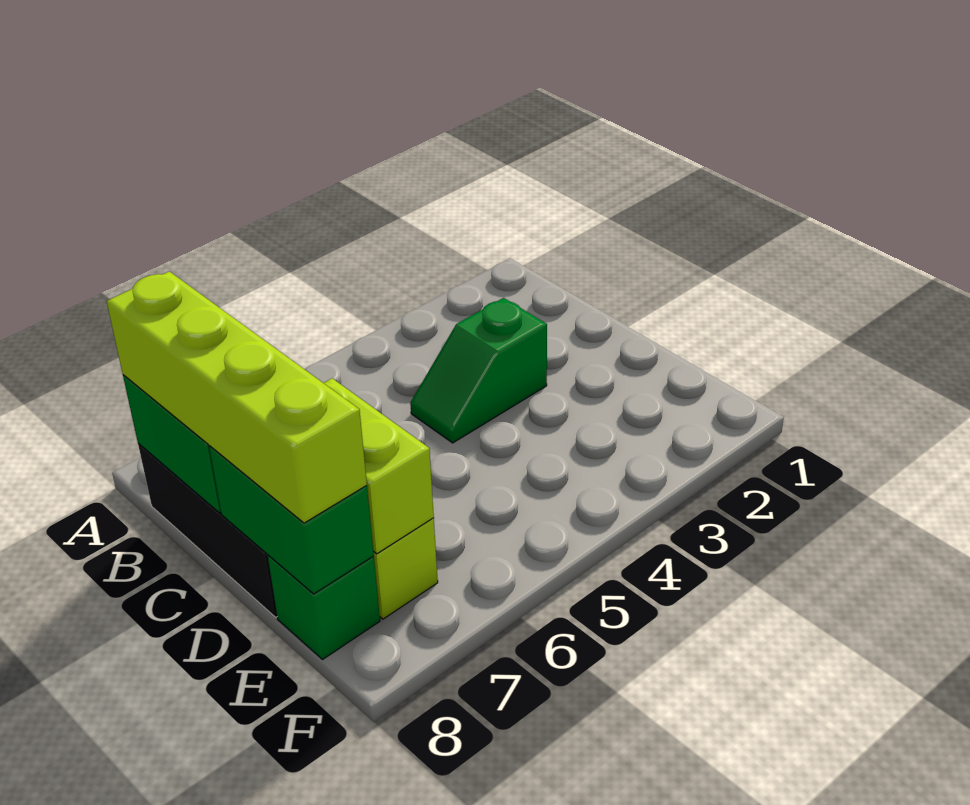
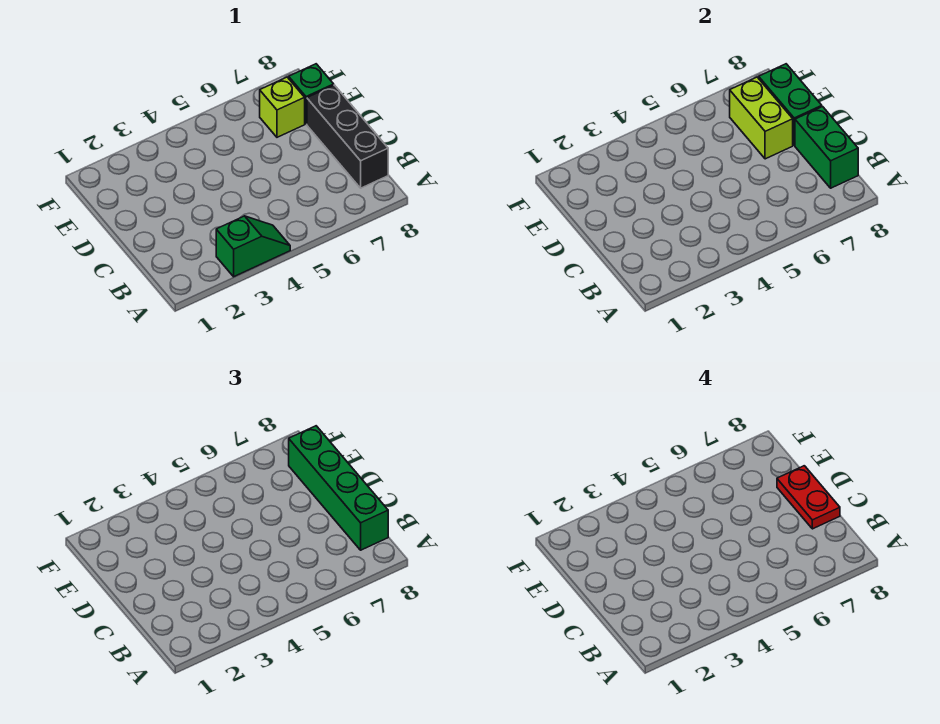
lime brick B8:E8 level 3 -> green brick B8:E8 level 3
green slope C3:C4 level 1 top 3 -> green slope A3:A4 level 1 top 3
none -> red plate C8:D8 level 4

